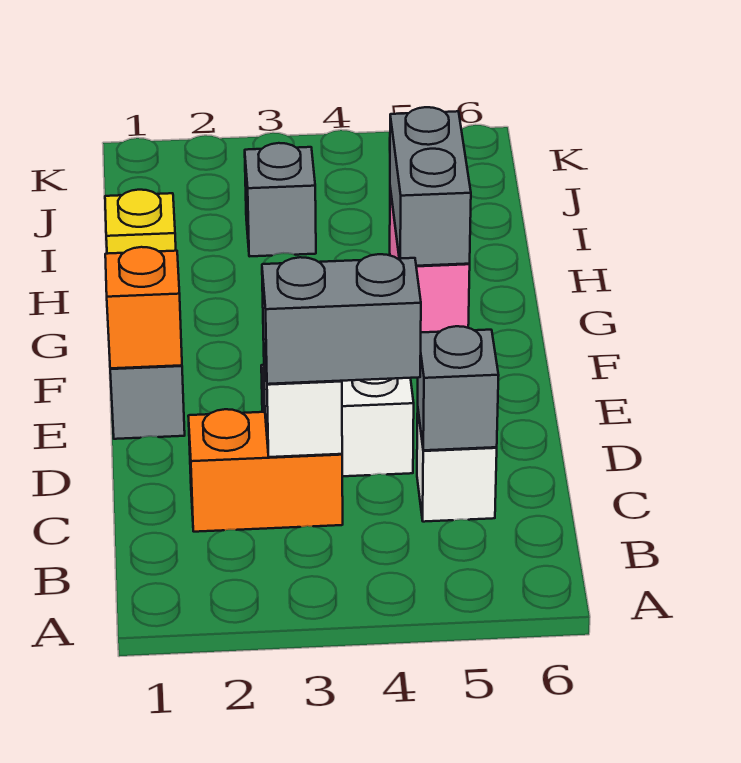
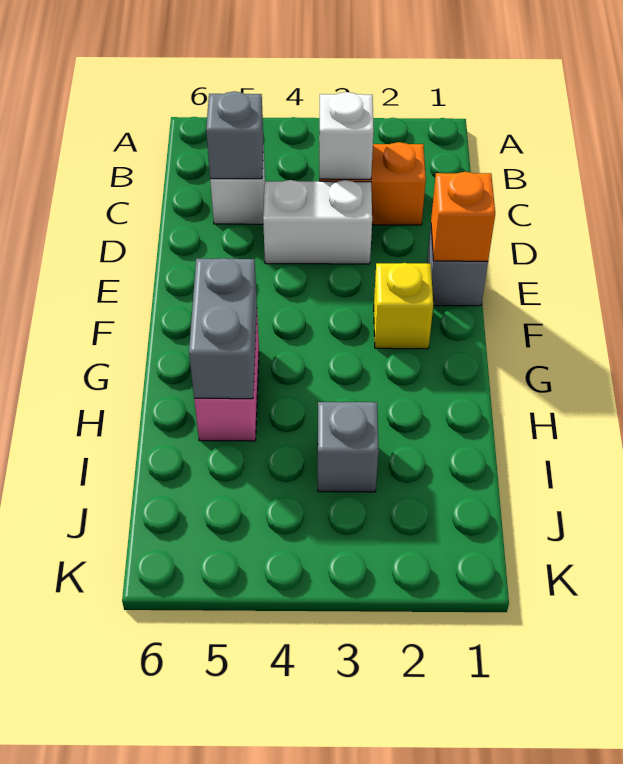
grey brick C3:C4 level 3 -> none
yellow brick H1 level 1 -> yellow brick F2 level 1

